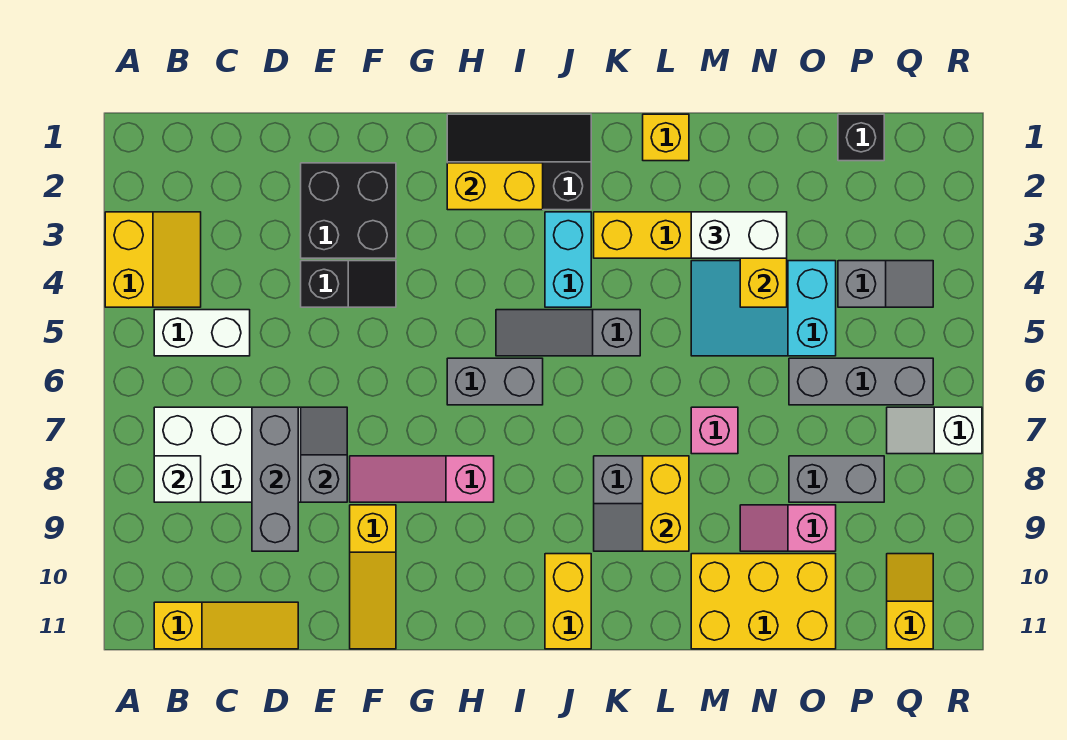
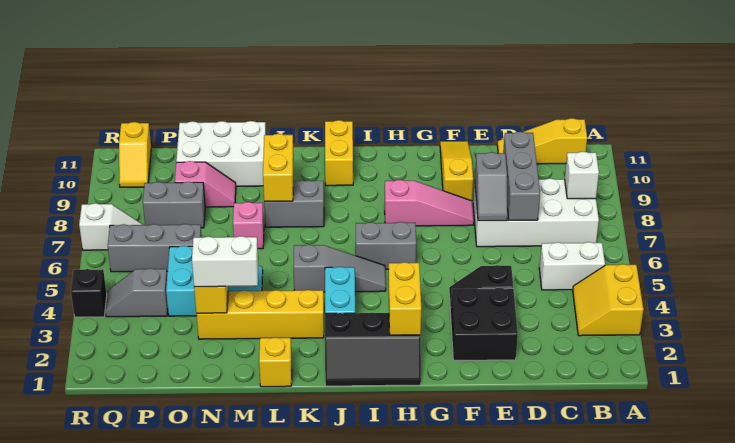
yellow brick H2:I2 level 2 -> yellow brick H2:H3 level 2
yellow brick M10:O11 level 1 -> white brick M10:O11 level 1
black brick P1 level 1 -> black brick R4 level 1

